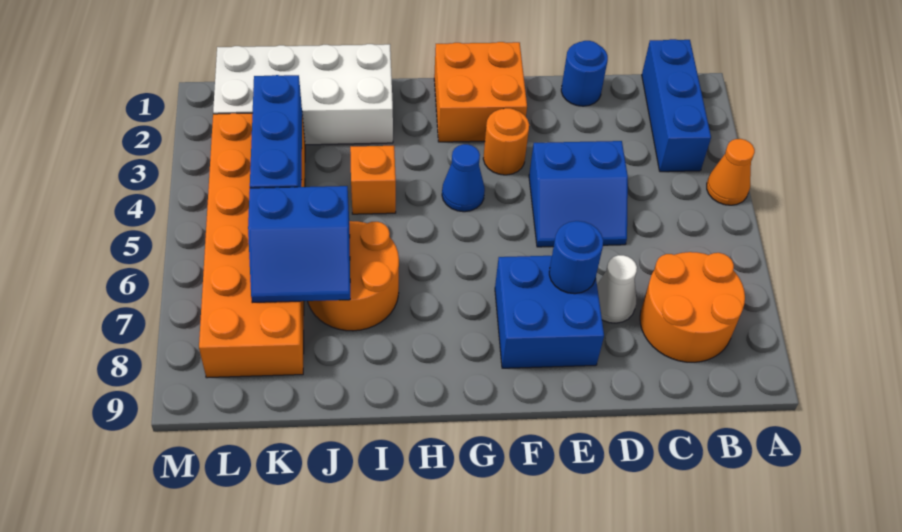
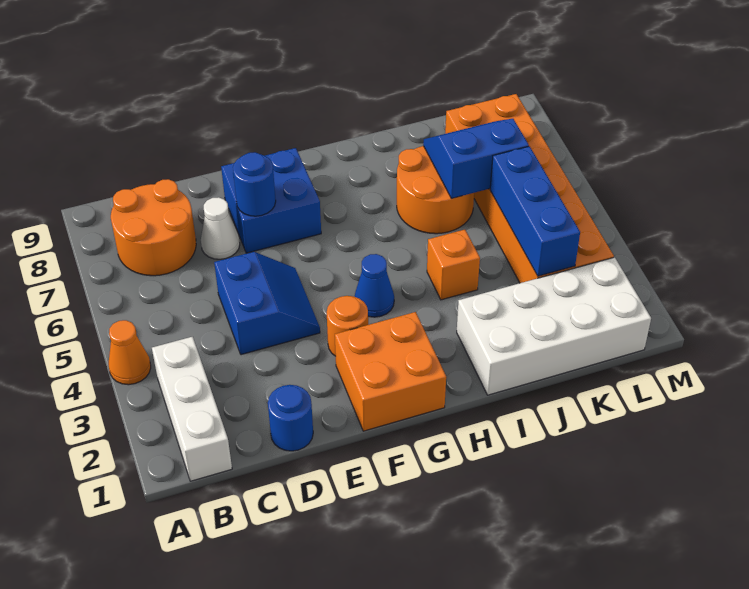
blue brick B1:B3 level 1 -> white brick B1:B3 level 1
blue slope D4:E5 level 1 top 4 -> blue slope D4:E5 level 1 top D

